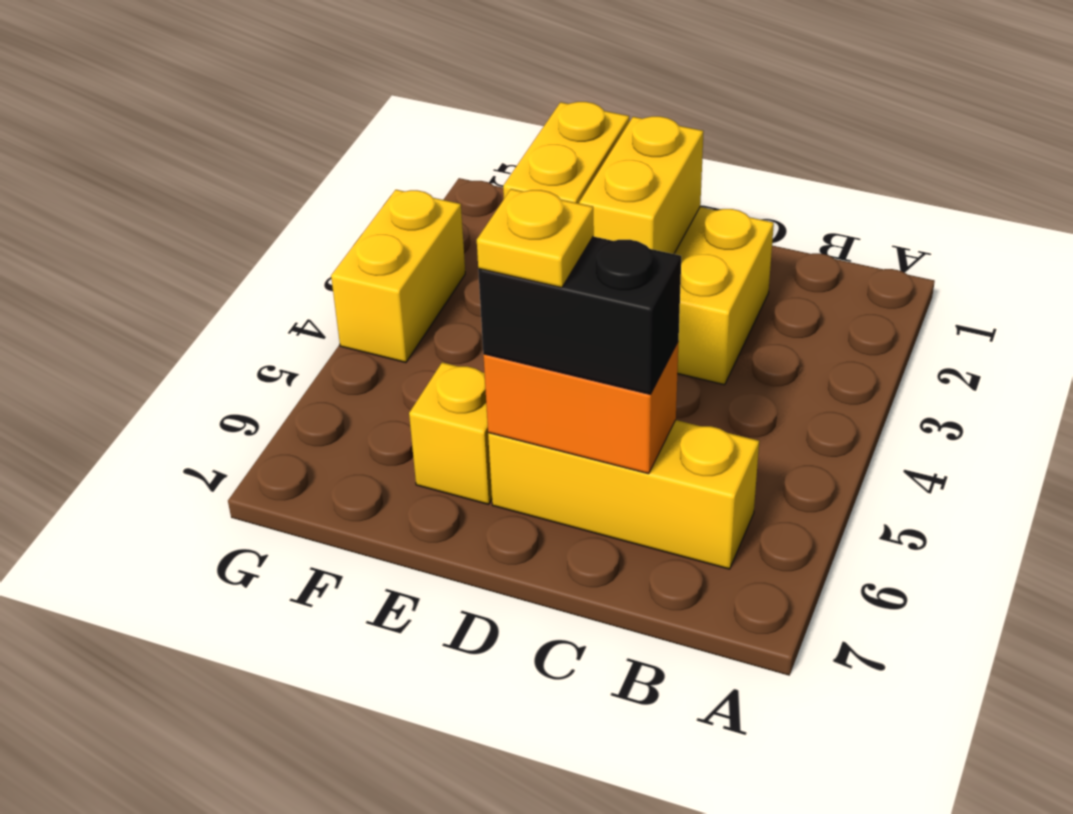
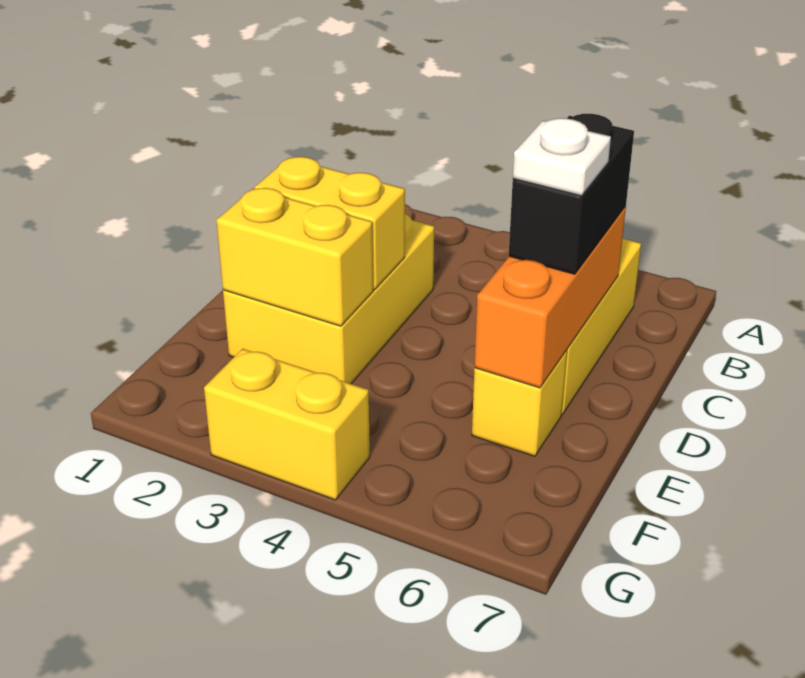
orange brick C6:D6 level 2 -> orange brick C6:E6 level 2
yellow plate D6 level 4 -> white plate D6 level 4

